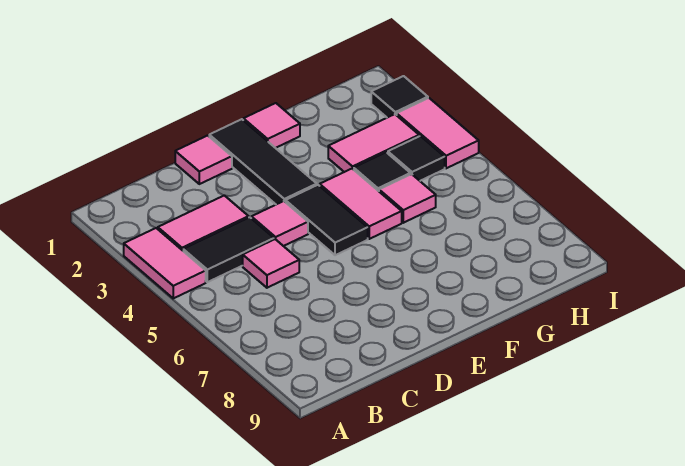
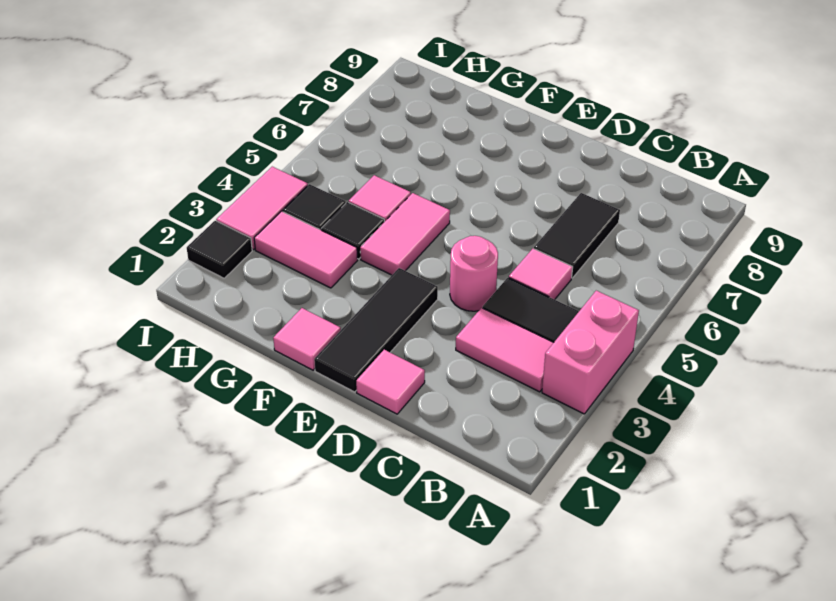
pink tile A3:A4 level 1 -> pink brick A3:A4 level 1
pink tile D4 level 1 -> pink round brick D4 level 1
black tile E4:E5 level 1 -> black tile C6:C7 level 1

